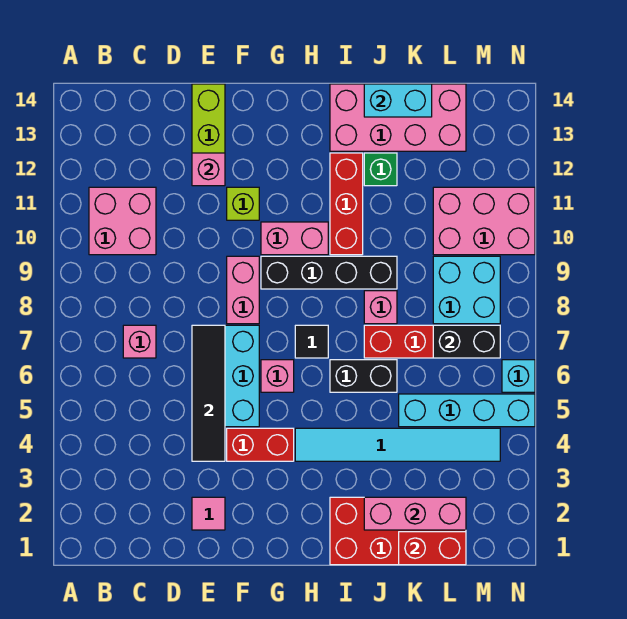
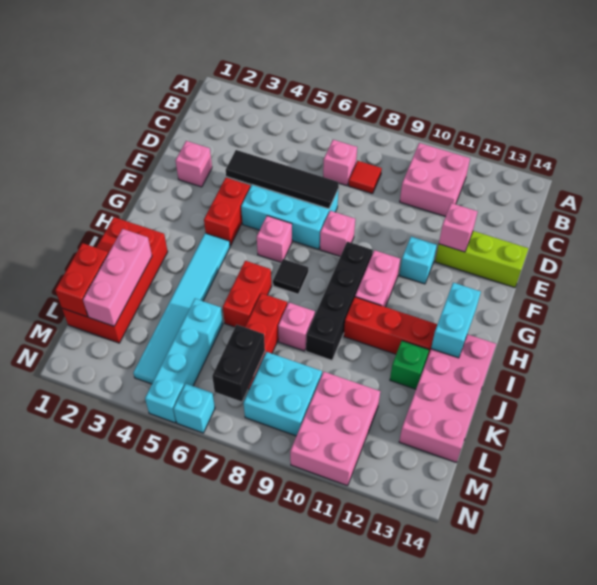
none -> red tile C8 level 1
pink tile E2 level 1 -> pink brick E2 level 1
pink brick F8:F9 level 1 -> pink brick F8 level 1
lime brick F11 level 1 -> cyan brick F11 level 1
black brick I6:J6 level 1 -> red brick I6:J6 level 1
cyan brick J14:K14 level 2 -> cyan brick H13:I13 level 2

